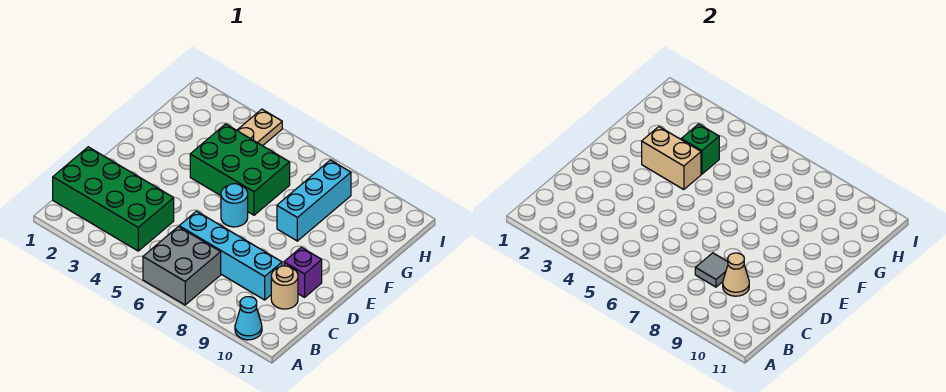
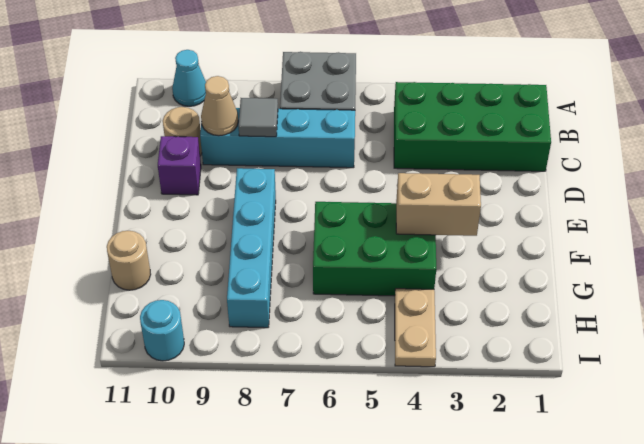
cyan round brick E6 level 1 -> cyan round brick I10 level 1
cyan brick F8:H8 level 1 -> cyan brick E8:H8 level 1
green brick G4 level 2 -> none
none -> tan round brick G11 level 1

